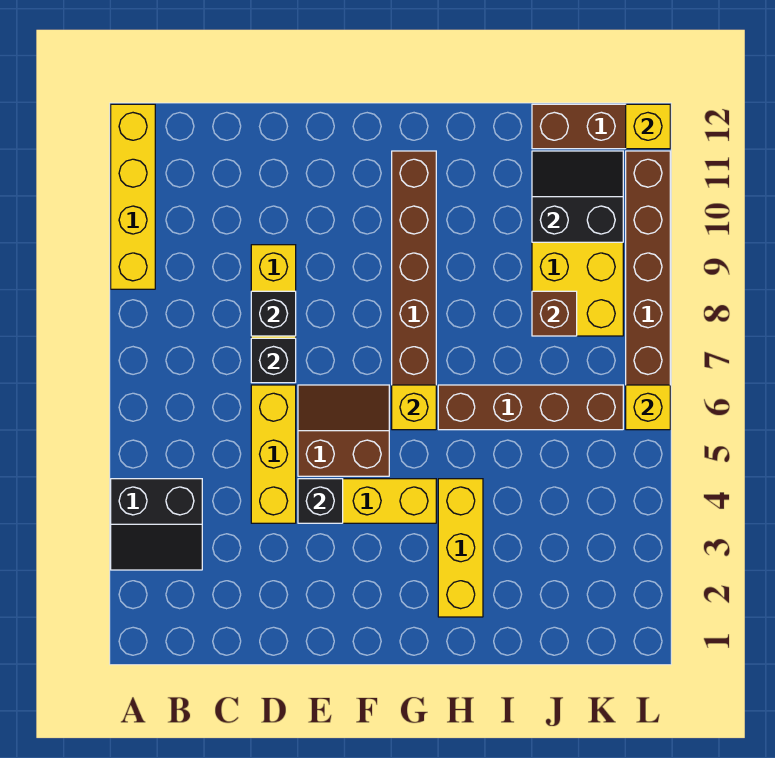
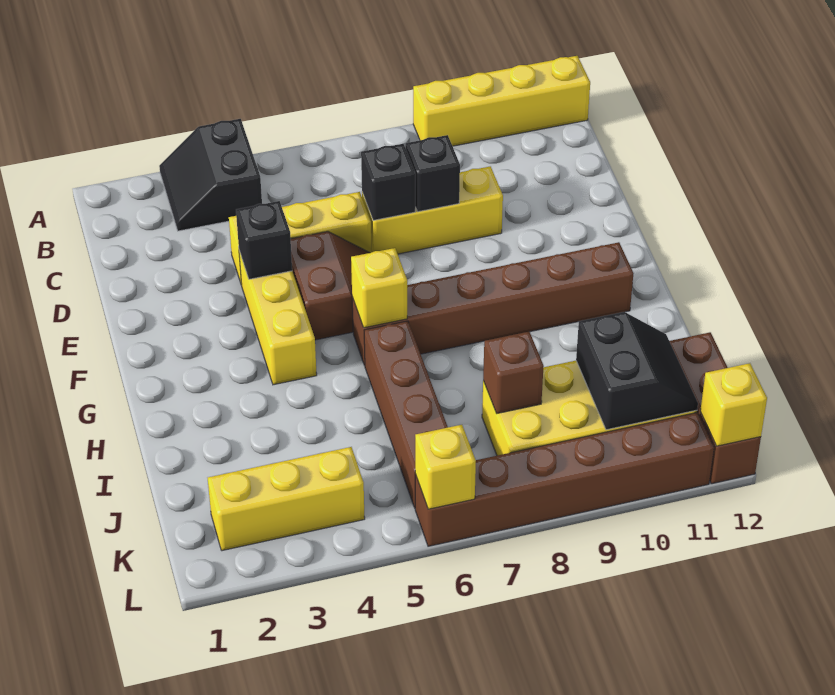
yellow brick H2:H4 level 1 -> yellow brick K2:K4 level 1

